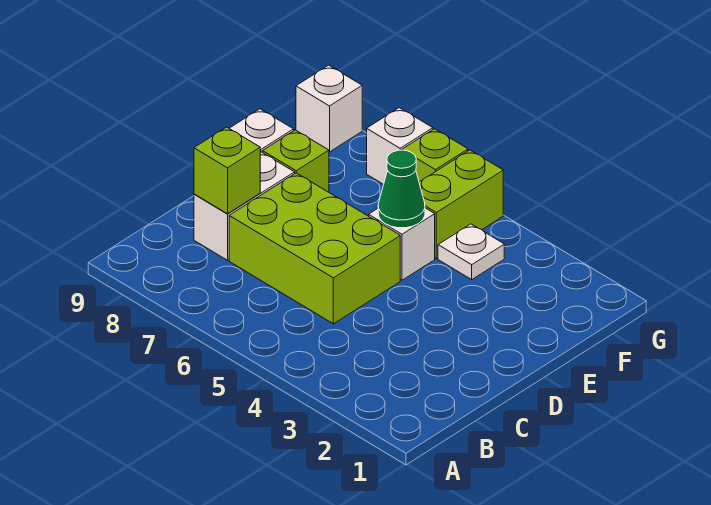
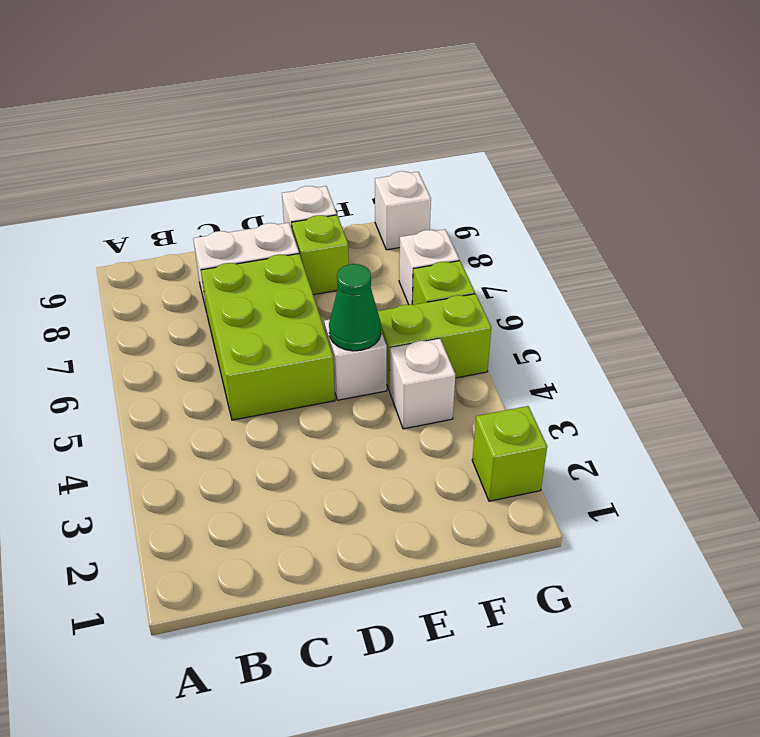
lime brick C8 level 2 -> lime brick G2 level 1
white plate F4 level 1 -> white brick F4 level 1

